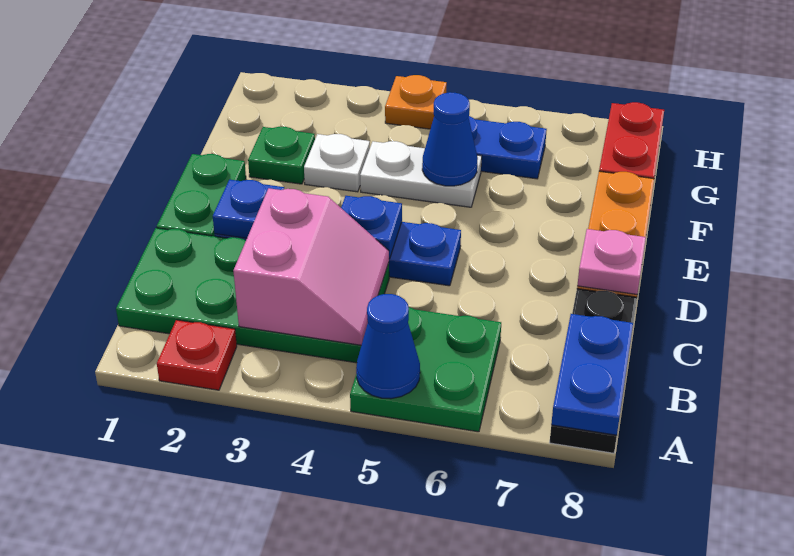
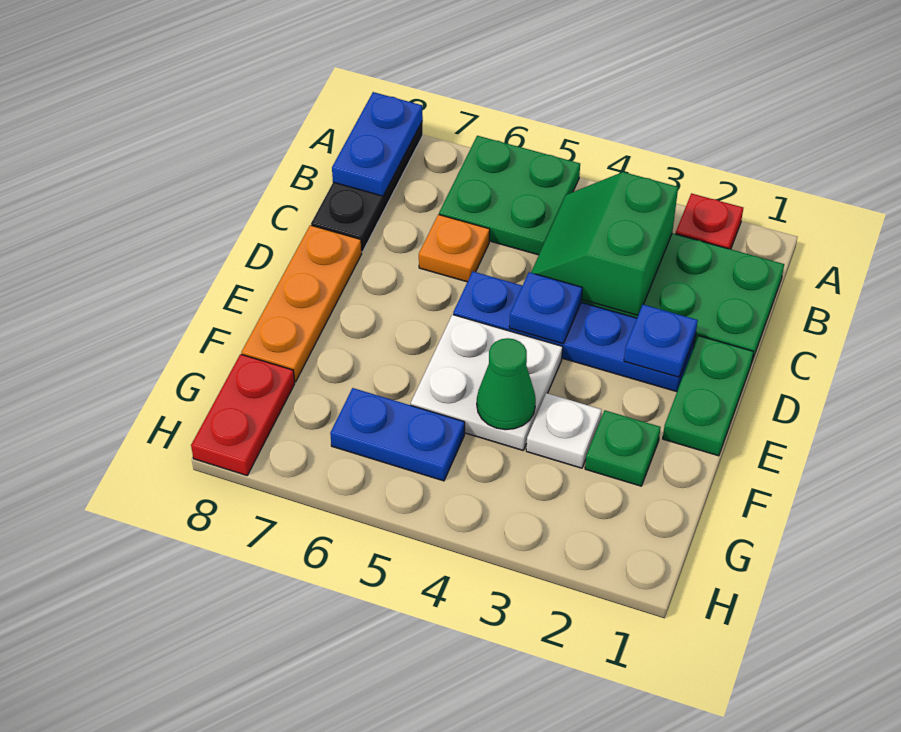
blue cone A5 level 2 -> none
pink slope B3:C4 level 2 top 3 -> green slope B3:C4 level 2 top 3
pink plate D8 level 2 -> none
white plate F4:F5 level 1 -> white plate E4:F5 level 1
none -> green cone F4 level 2
blue cone F5 level 2 -> none
orange plate H4 level 1 -> orange plate C6 level 1

